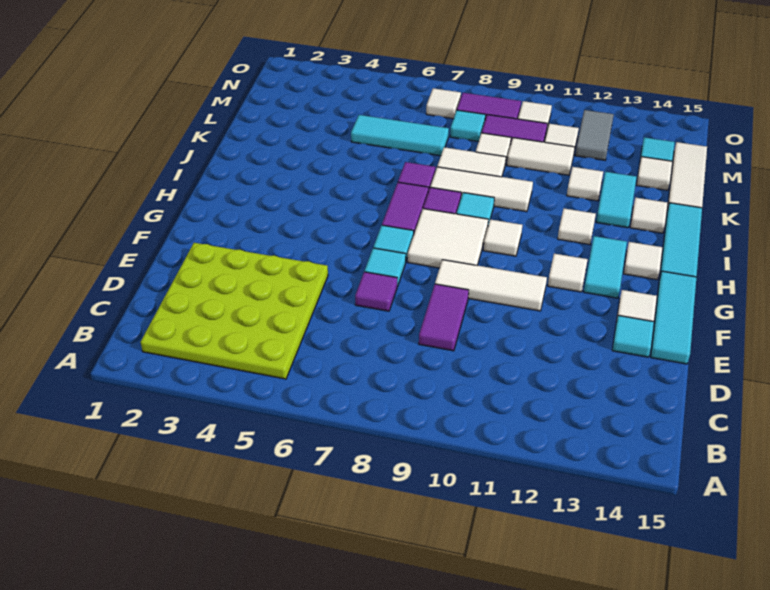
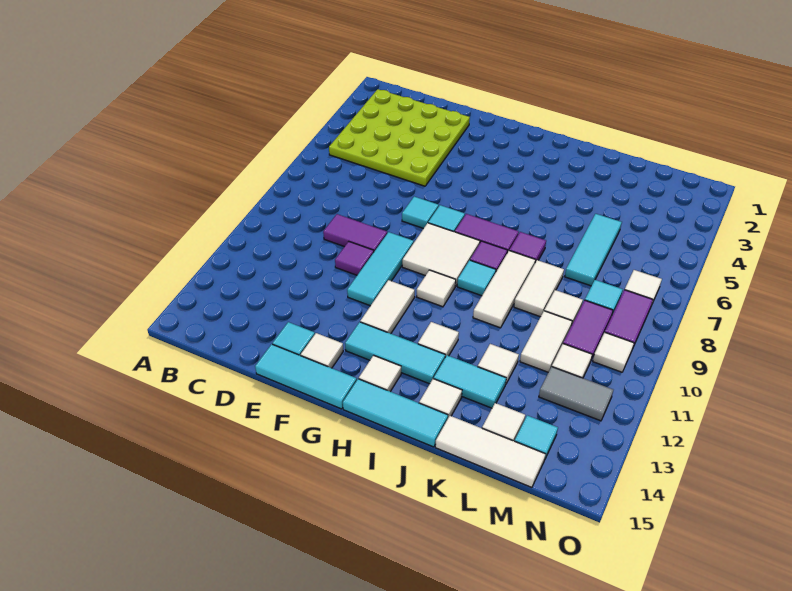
purple tile E7 level 1 -> purple tile E10 level 1
white tile F9:F11 level 1 -> cyan tile F9:F11 level 1
white tile G12 level 1 -> white tile G11:G12 level 1
cyan tile G13:H13 level 1 -> cyan tile G13:I13 level 1

